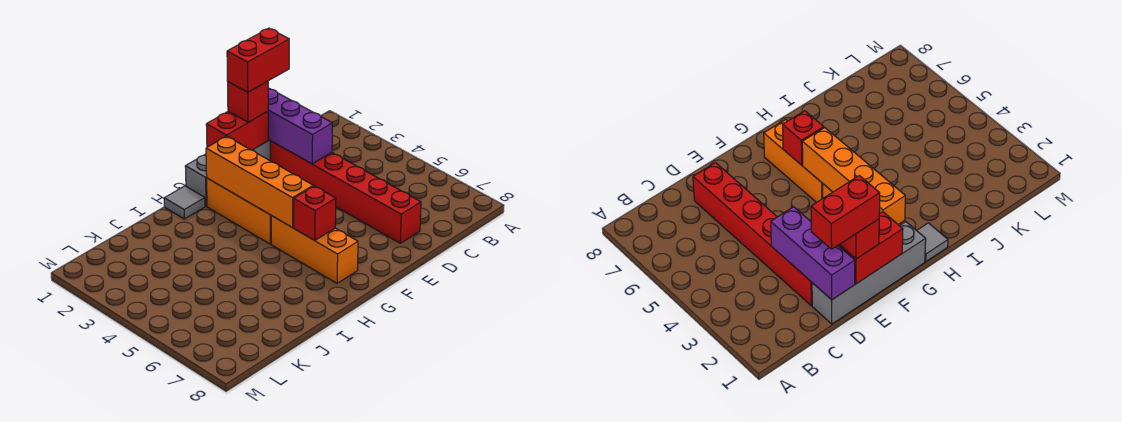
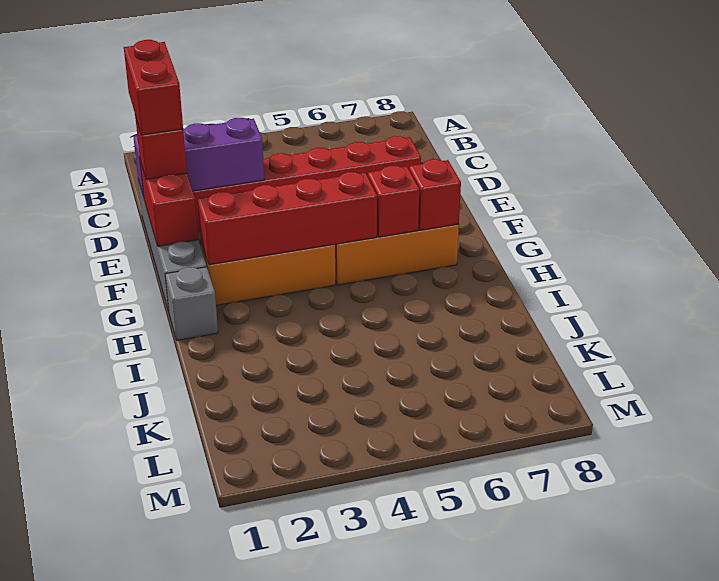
orange brick G2:G5 level 2 -> red brick G2:G5 level 2
none -> red brick G7 level 2
grey tile H1 level 1 -> grey brick H1 level 1

